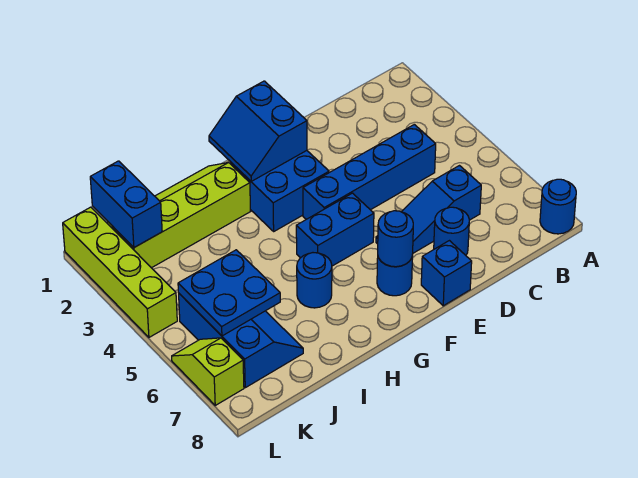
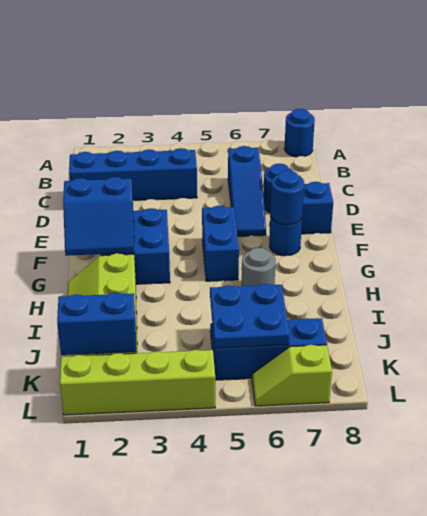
blue brick C4:F4 level 1 -> blue brick C1:C4 level 1
blue round brick H6 level 1 -> grey round brick H6 level 1

